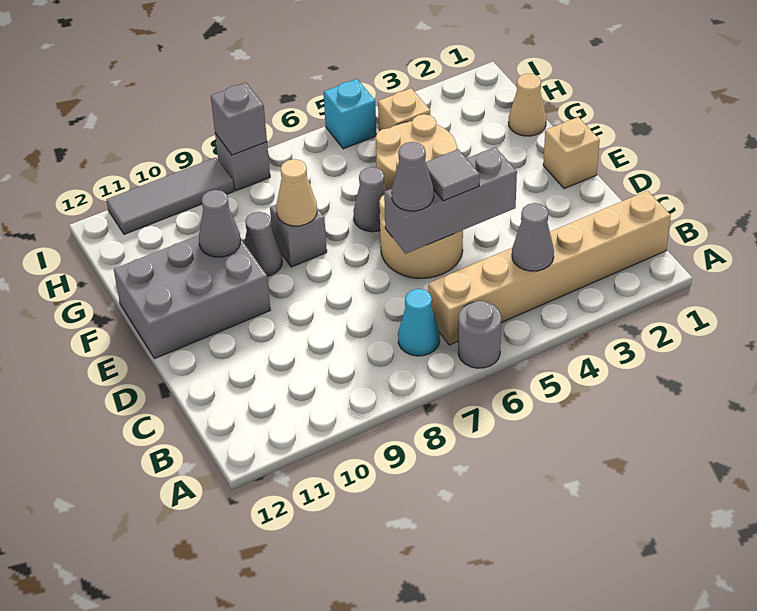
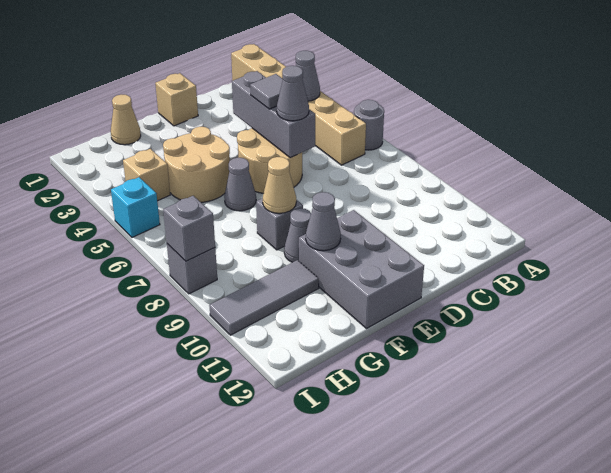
cyan cone B7 level 1 -> none
grey tile I9:I11 level 1 -> grey tile G10:I10 level 1

